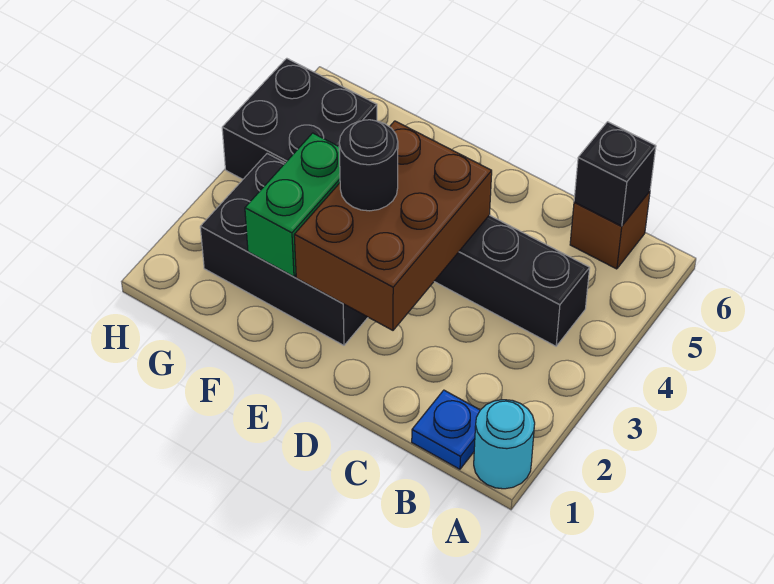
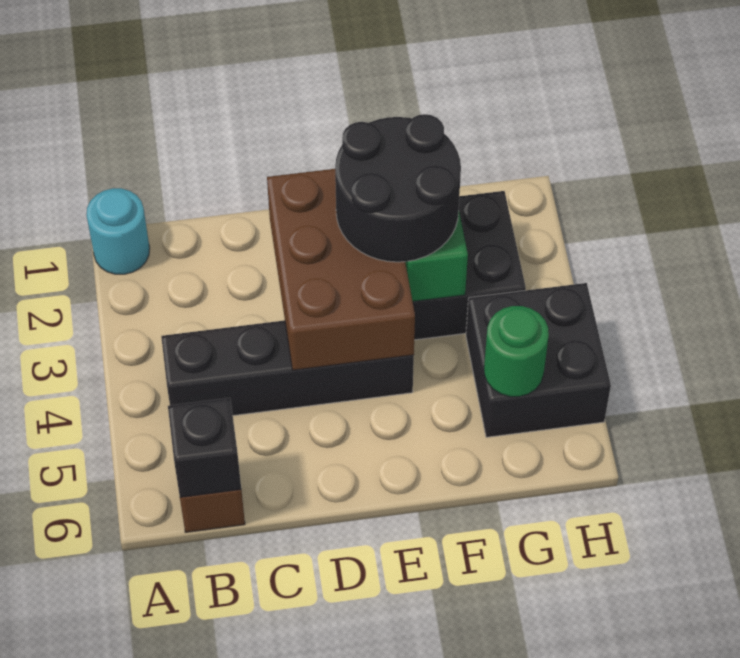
blue plate B1 level 1 -> none
black round brick E3 level 3 -> black round brick E2:F3 level 3
none -> green round brick G5 level 2

